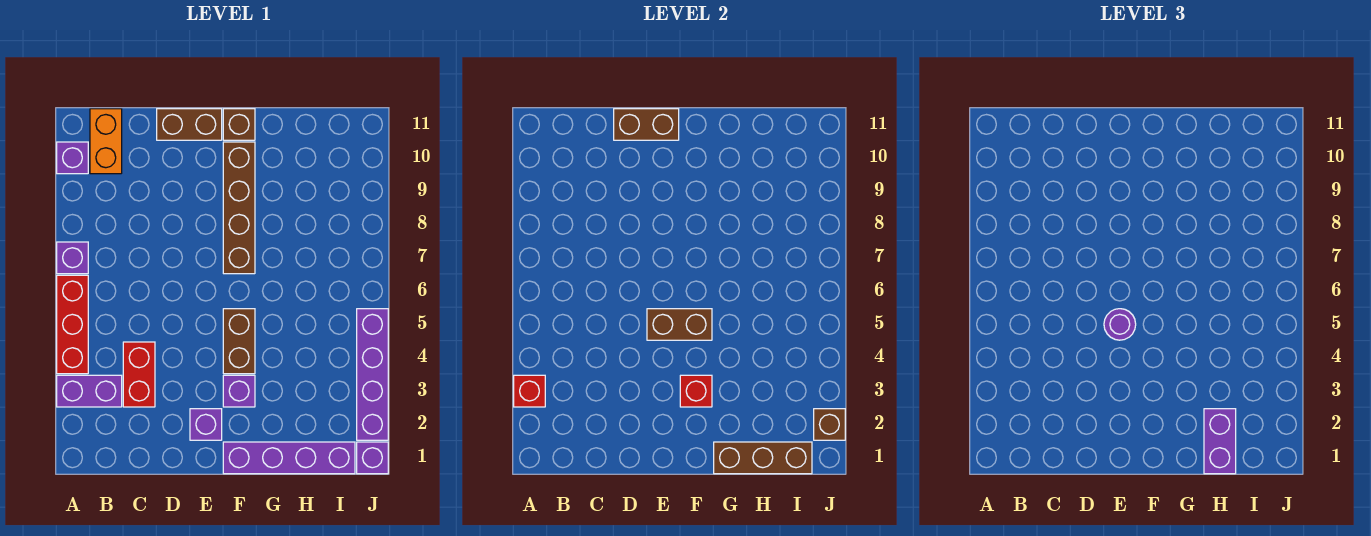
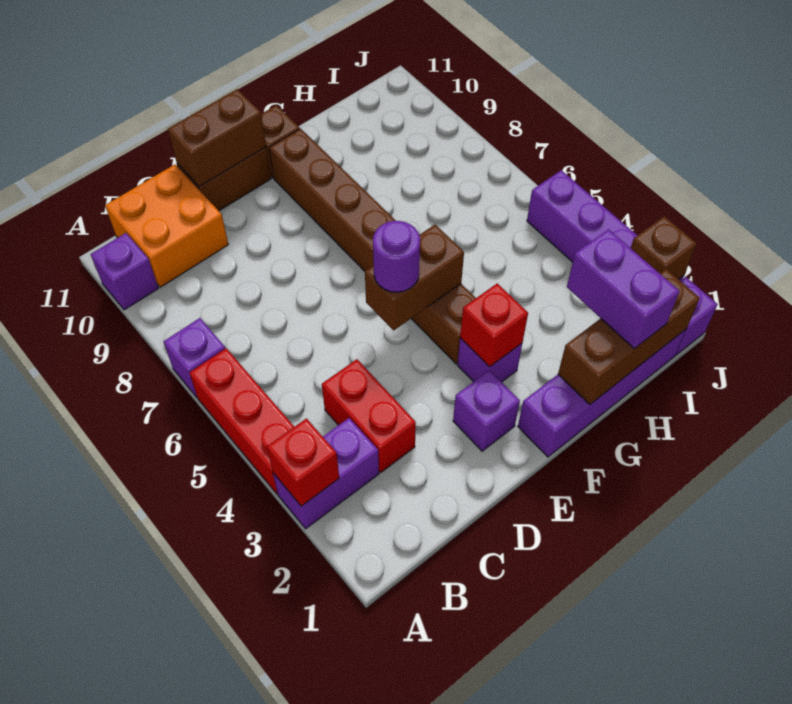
orange brick B10:B11 level 1 -> orange brick B10:C11 level 1

